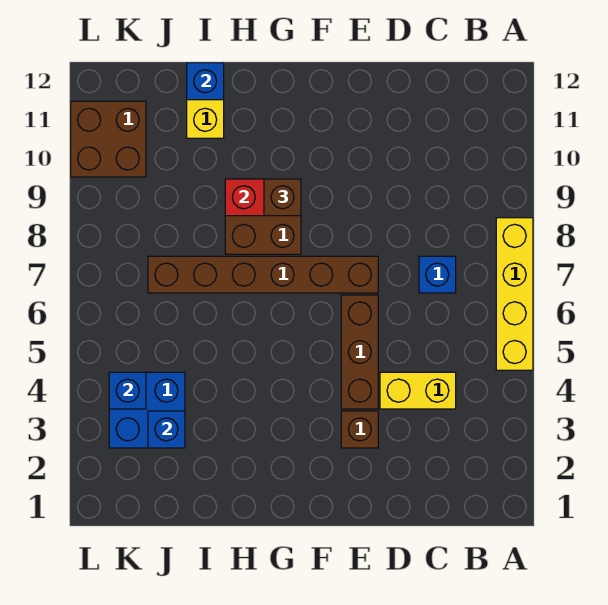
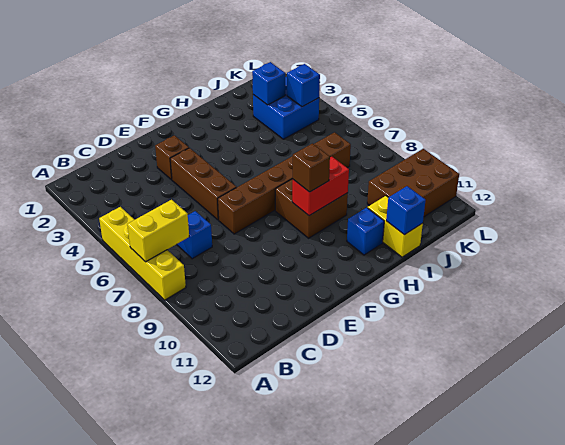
yellow brick C4:D4 level 1 -> yellow brick A7:B7 level 2
none -> blue brick H11 level 1
brown brick K10:L11 level 1 -> brown brick J10:L11 level 1

